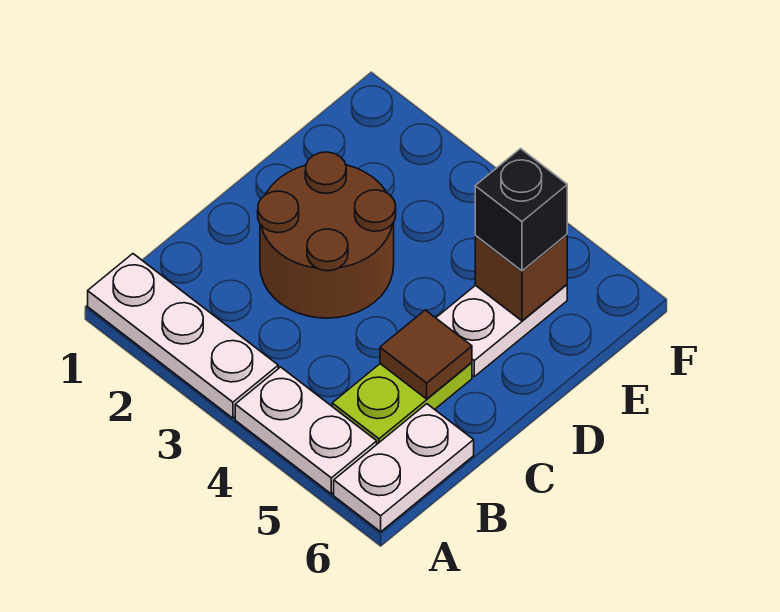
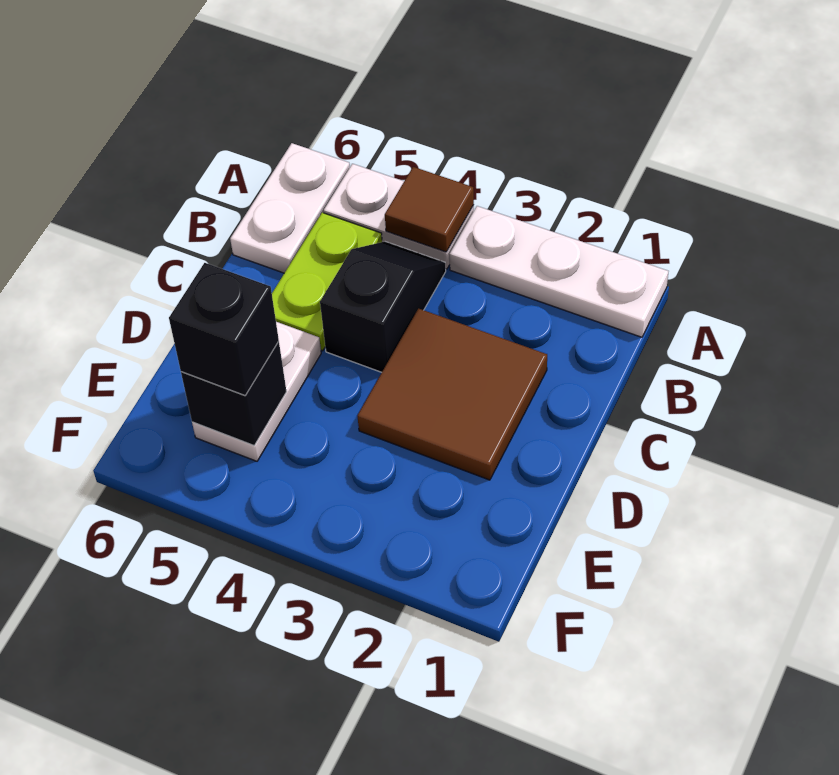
none -> black slope B4:C4 level 1 top C
brown round brick C2:D3 level 1 -> brown tile C2:D3 level 1
brown tile C5 level 2 -> brown tile A4 level 2
brown brick E5 level 2 -> black brick E5 level 2

